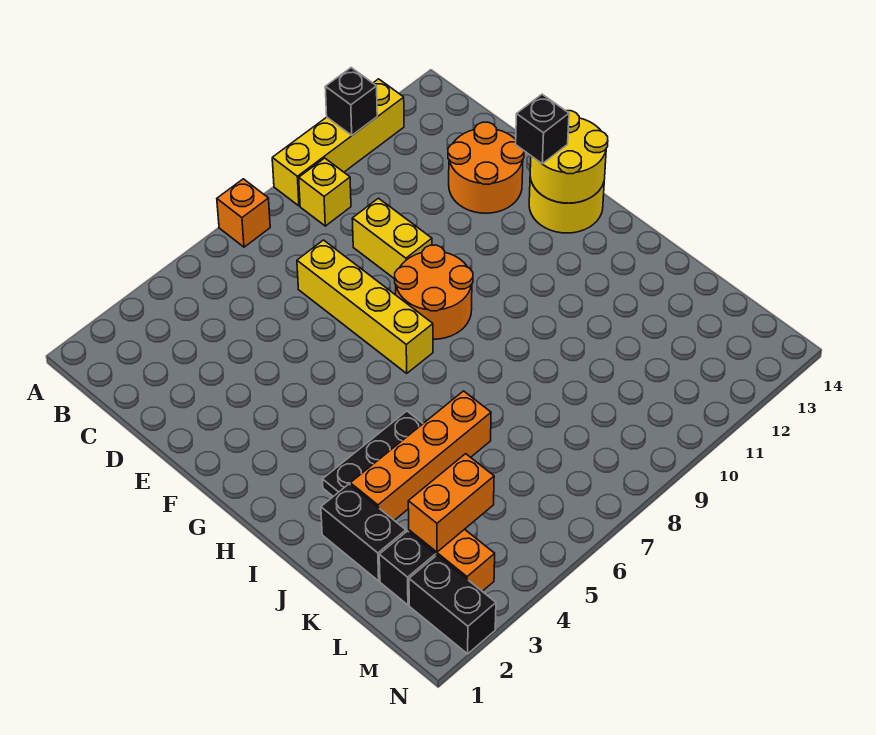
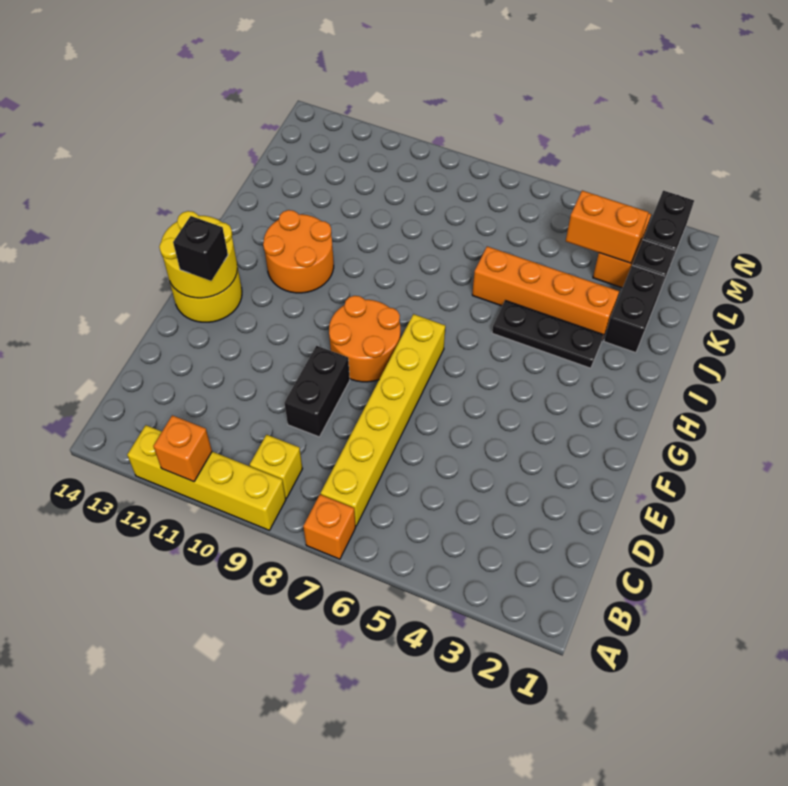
black brick A11 level 2 -> orange brick A11 level 2
yellow brick D7:G7 level 1 -> yellow brick B7:G7 level 1
yellow brick D9:E9 level 1 -> black brick D9:E9 level 1
orange round brick D12:E13 level 1 -> orange round brick H11:I12 level 1

